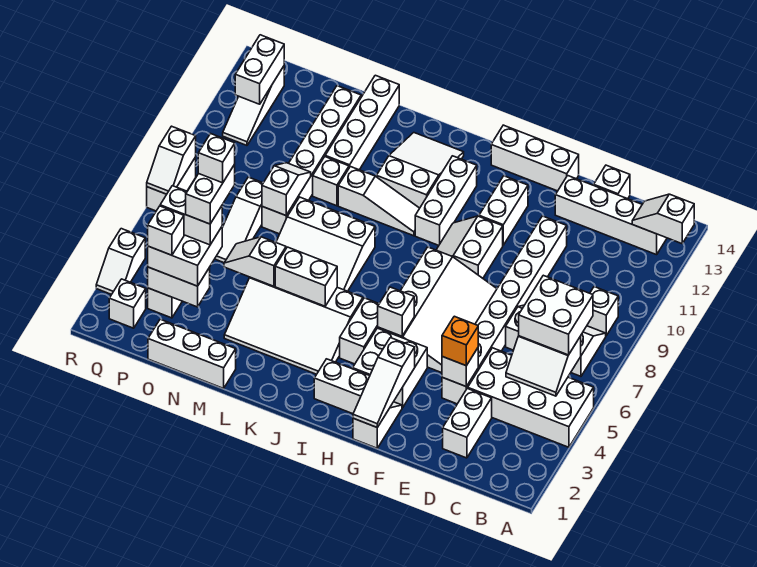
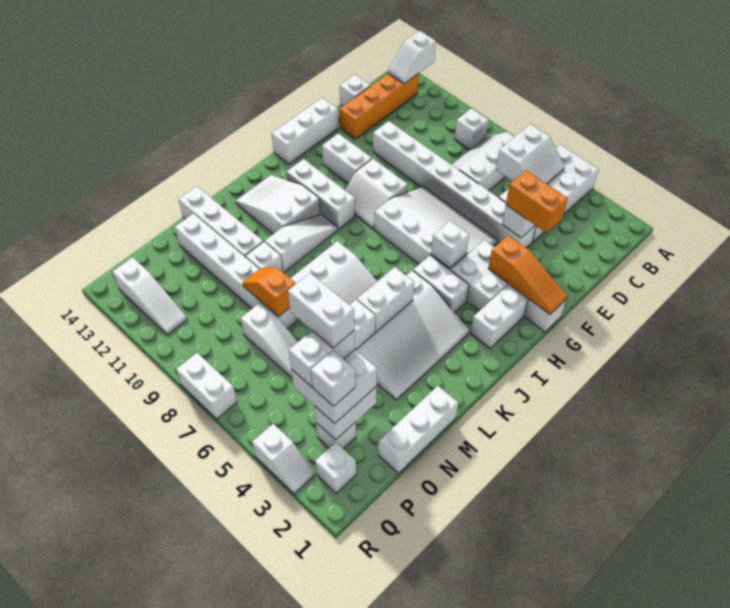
white brick B6:C7 level 3 -> none
white brick B13:E13 level 1 -> orange brick B13:E13 level 1
white brick D2:D3 level 1 -> none
orange brick E4 level 3 -> orange brick E3:E4 level 3
white slope G1:G3 level 2 top 3 -> orange slope G1:G3 level 2 top 3
white slope N8:N9 level 2 top 8 -> orange slope N8:N9 level 2 top 8
white brick O5 level 6 -> none
white brick Q12:Q13 level 2 -> none
white slope R7:R8 level 2 top 8 -> none

